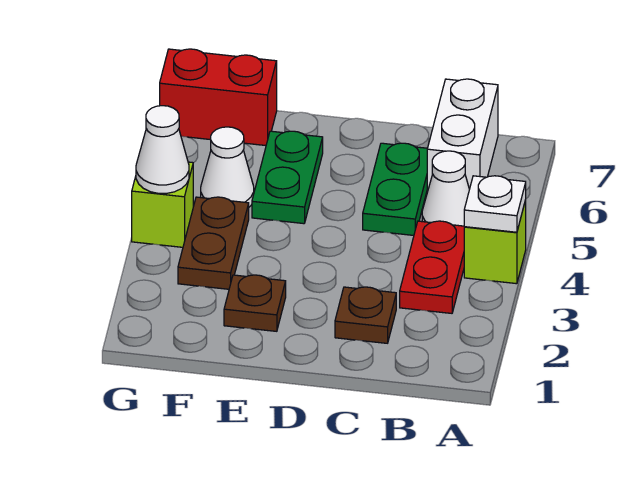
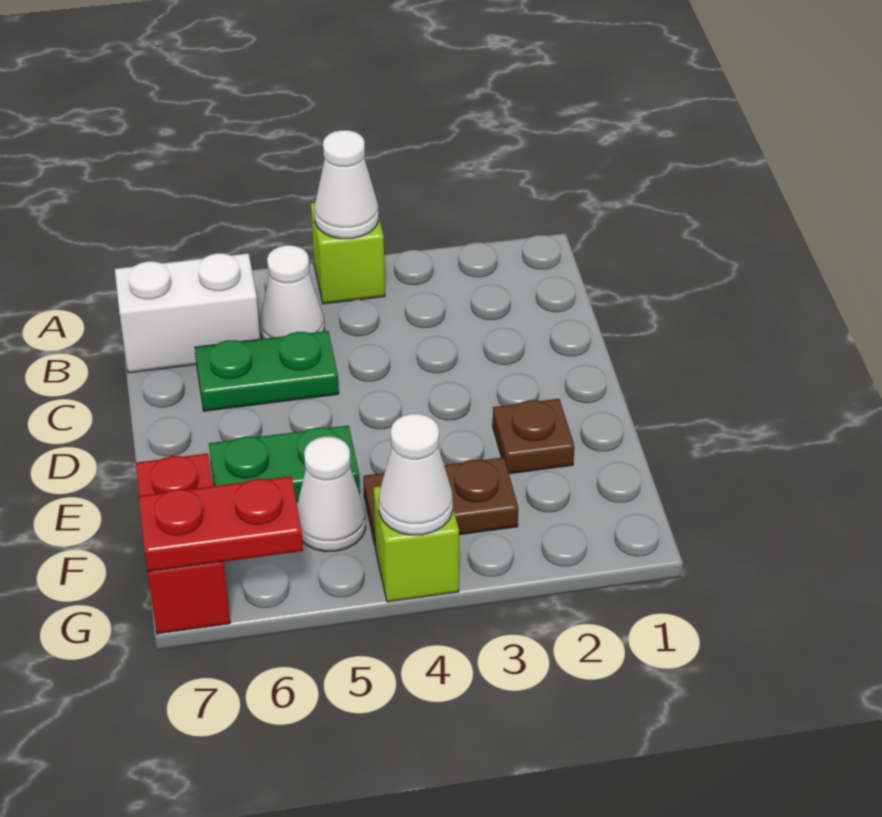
white plate A4 level 2 -> white cone A4 level 2
red plate B3:B4 level 1 -> red plate G6:G7 level 2
brown plate C2 level 1 -> none

